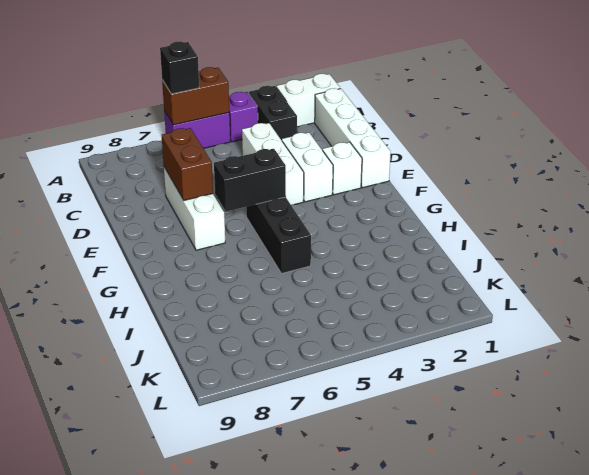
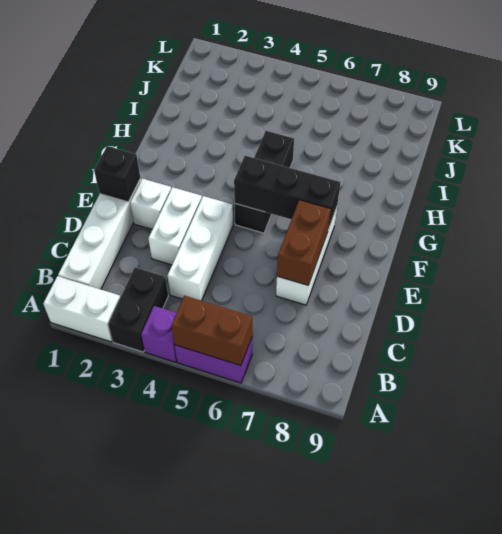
black brick A6 level 3 -> black brick E1 level 2
black brick F5:F6 level 2 -> black brick F5:F7 level 2

